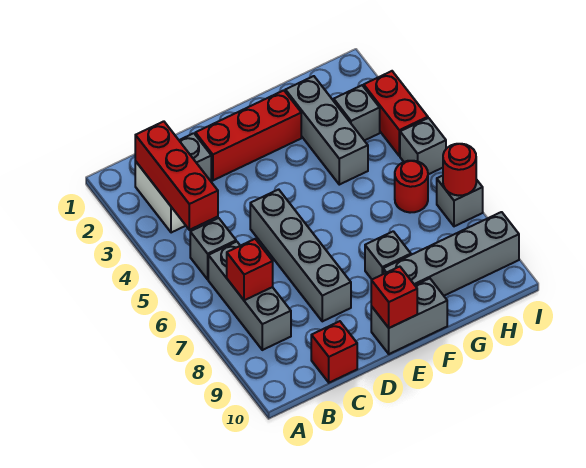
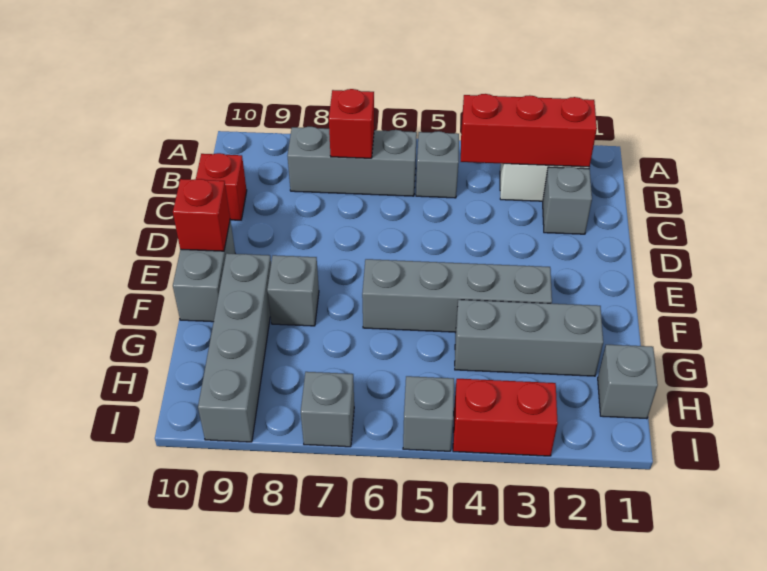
red brick D2:F2 level 1 -> none
grey brick D5:D8 level 1 -> grey brick F3:F6 level 1
grey brick H3 level 1 -> grey brick H1 level 1
red round brick H6 level 1 -> none
red round brick I7 level 2 -> none

